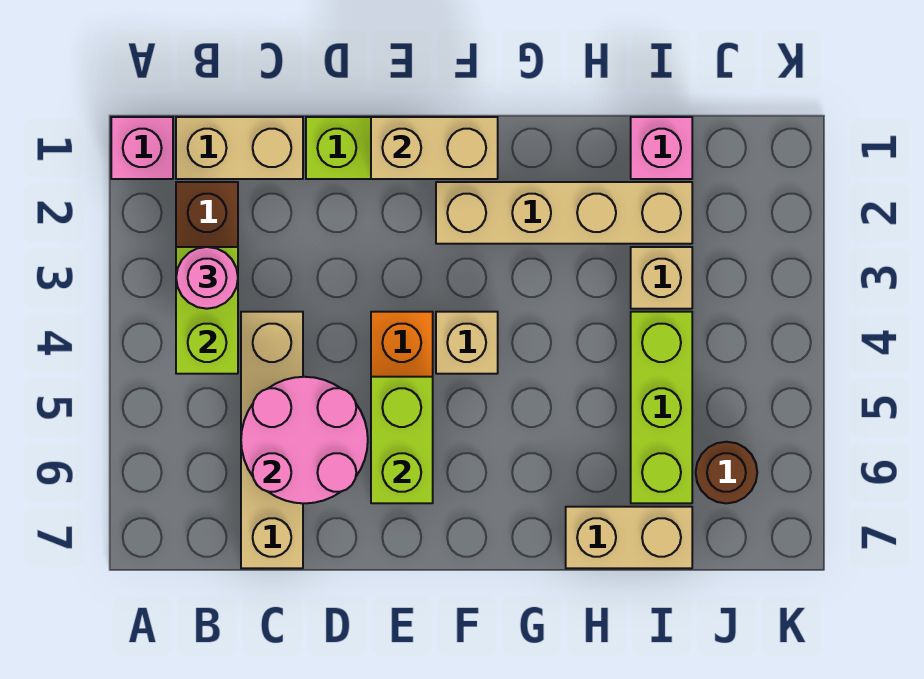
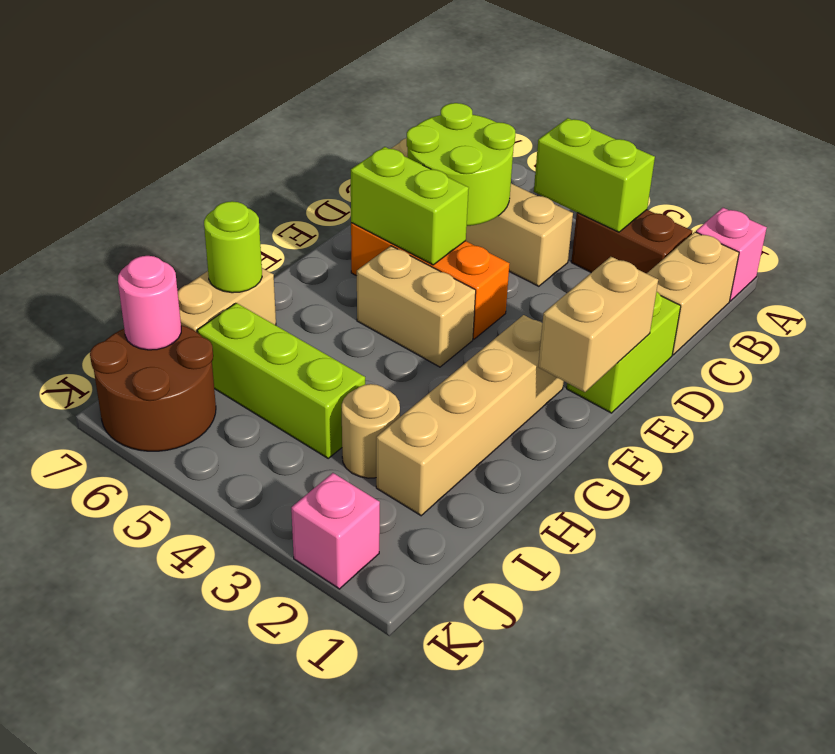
pink round brick B3 level 3 -> pink round brick J7 level 2
pink round brick C5:D6 level 2 -> lime round brick C5:D6 level 2
tan brick F4 level 1 -> tan brick F4:F5 level 1
none -> lime round brick H7 level 2
pink brick I1 level 1 -> pink brick K2 level 1
tan brick I3 level 1 -> tan round brick I3 level 1
brown round brick J6 level 1 -> brown round brick J6:K7 level 1

